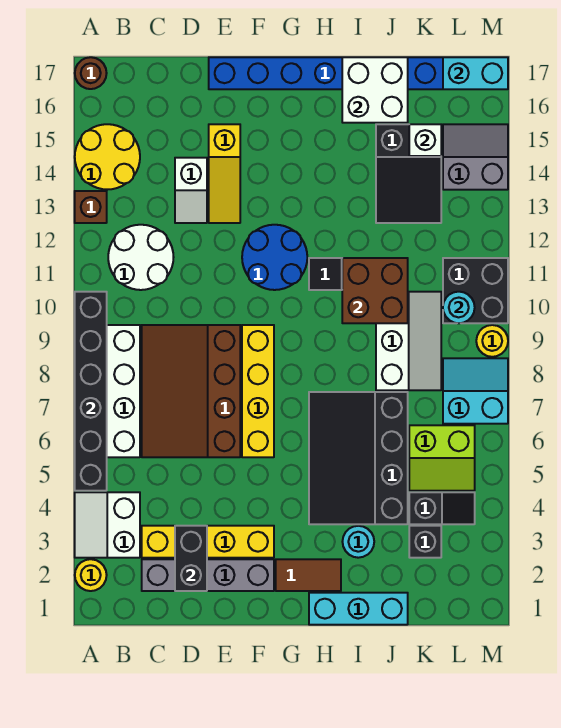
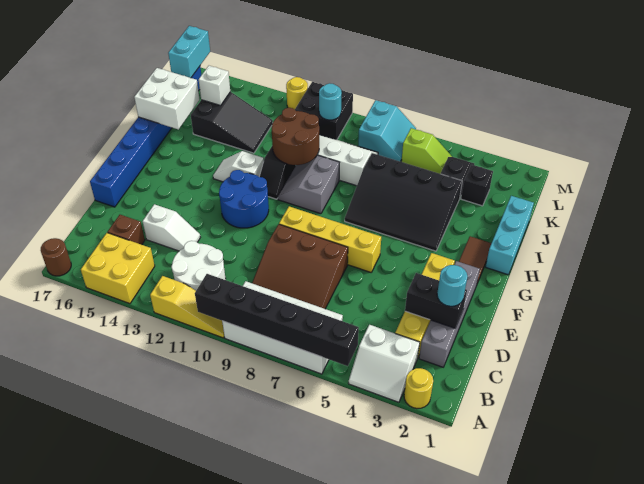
brown brick A13 level 1 -> brown brick C15 level 1
yellow round brick A14:B15 level 1 -> yellow brick A14:B15 level 1
brown slope C6:E9 level 1 top E -> brown slope C7:E9 level 1 top E
yellow slope E13:E15 level 1 top 15 -> yellow slope A10:A12 level 1 top 12
none -> white slope H12:H13 level 1 top 12
cyan round brick I3 level 1 -> cyan round brick D2 level 3
brown brick I10:J11 level 2 -> brown round brick I10:J11 level 2
lime slope K5:L6 level 1 top 6 -> lime slope L5:L6 level 1 top 6
cyan slope L7:M8 level 1 top 7 -> cyan slope L7:M8 level 1 top 8
grey slope L14:M15 level 1 top 14 -> grey slope H9:I10 level 1 top 9
yellow round brick M9 level 1 -> yellow round brick M12 level 1

